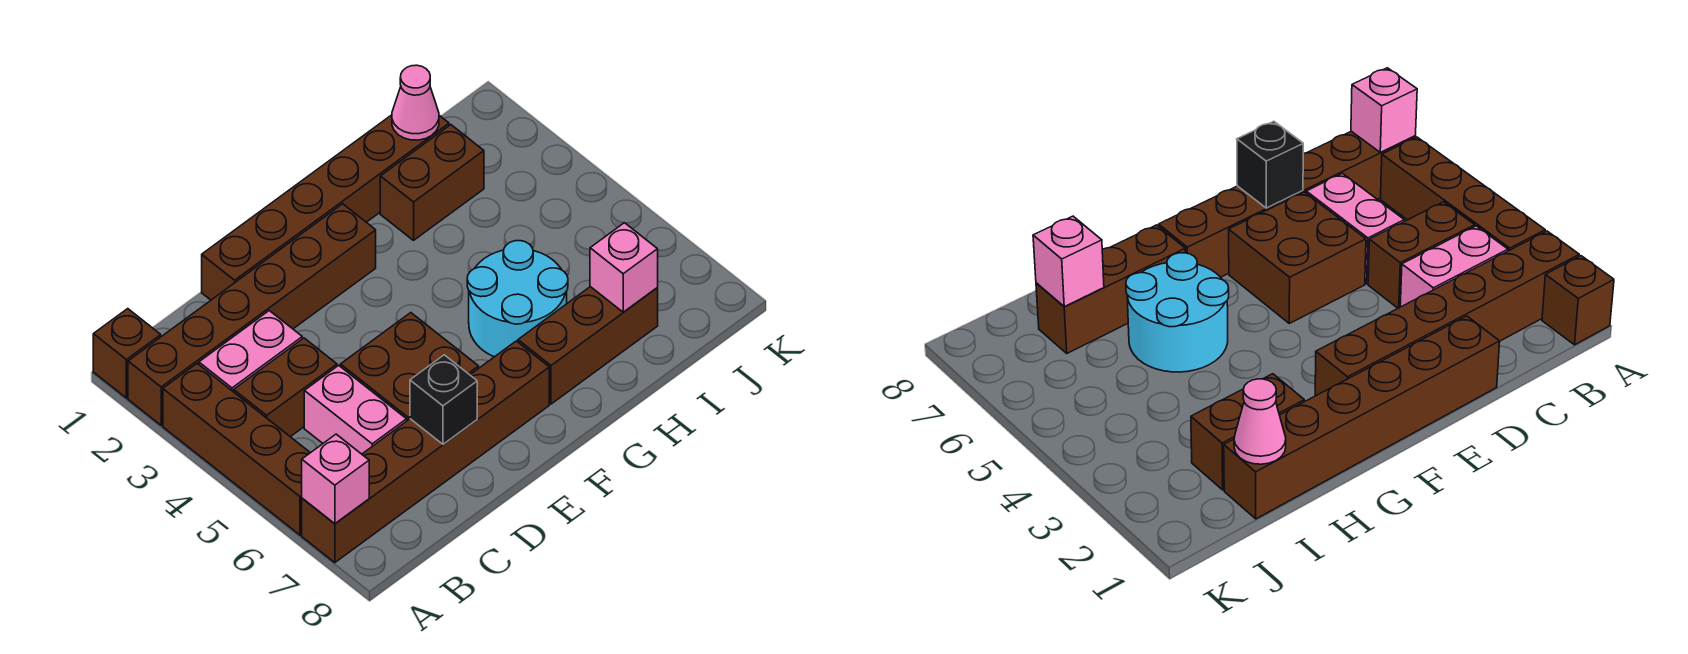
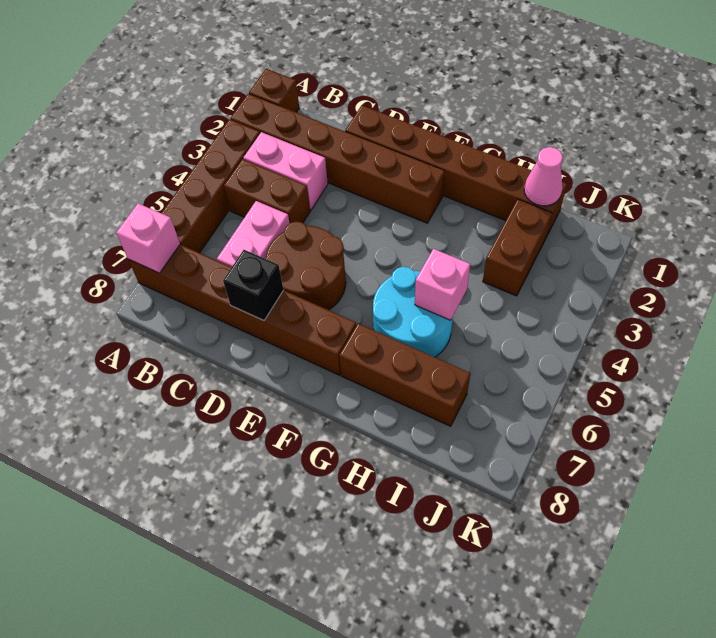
brown brick D5:E6 level 1 -> brown round brick D5:E6 level 1
brown brick H2:I2 level 1 -> brown brick I2:I3 level 1
pink brick I7 level 2 -> pink brick H5 level 2

